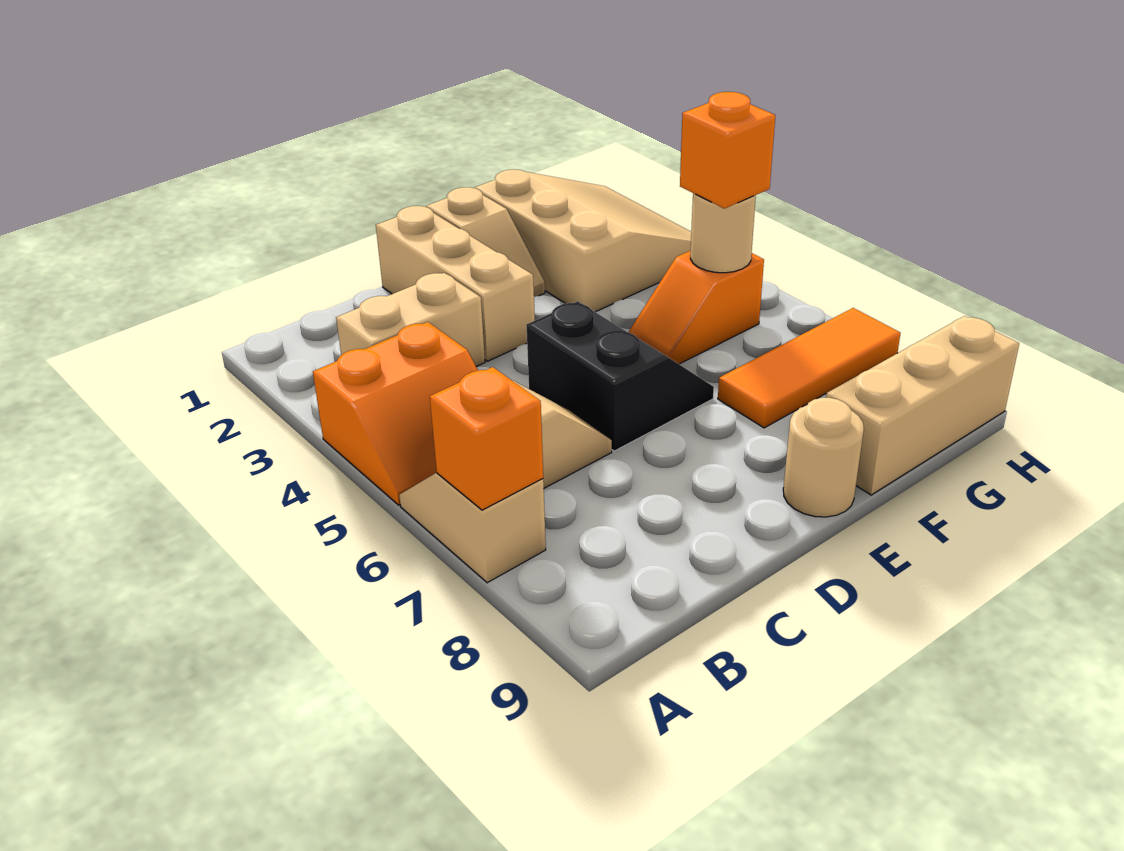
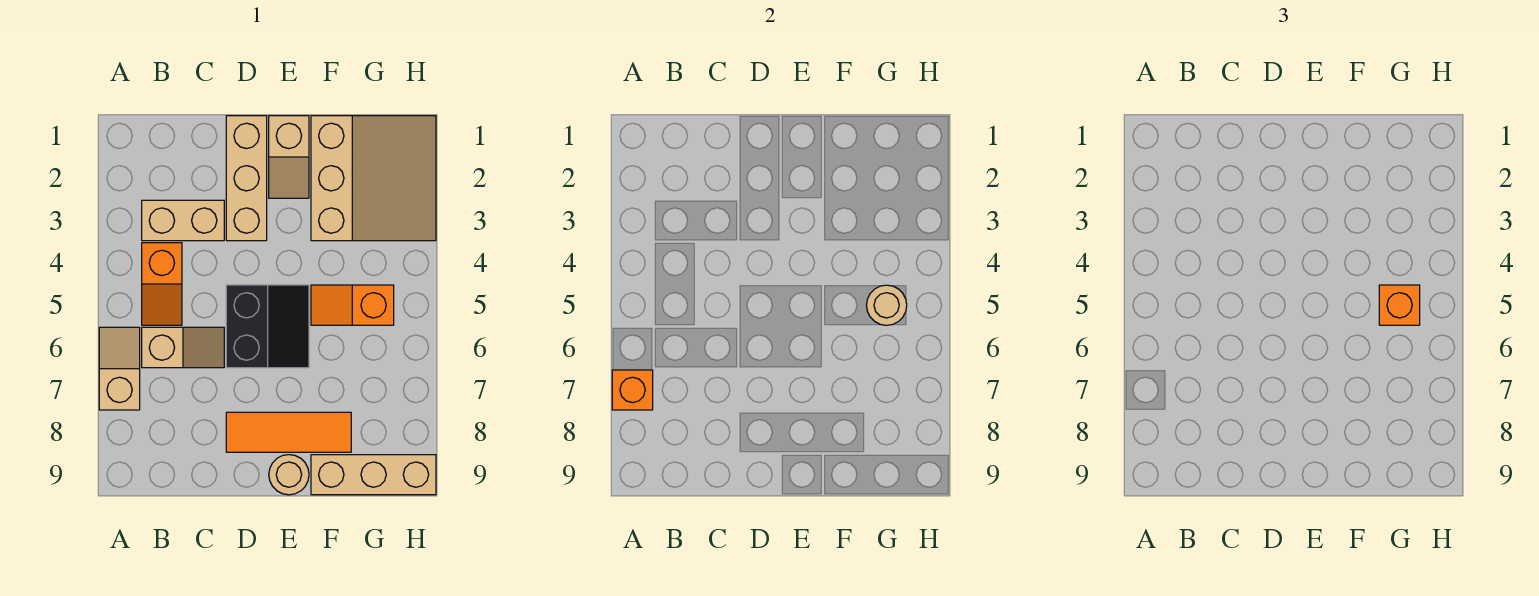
orange slope A4:B5 level 1 top 4 -> orange slope B4:B5 level 1 top 4
orange tile F7:H7 level 1 -> orange tile D8:F8 level 1

